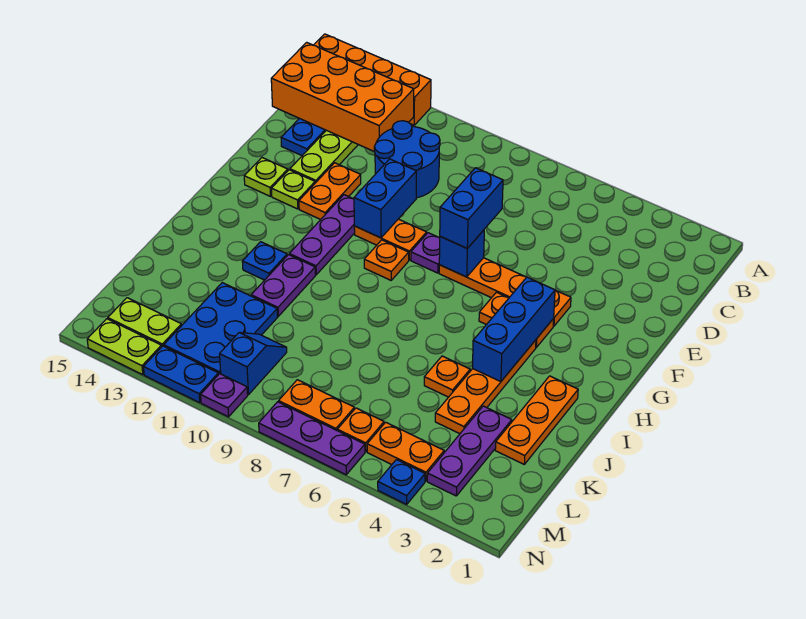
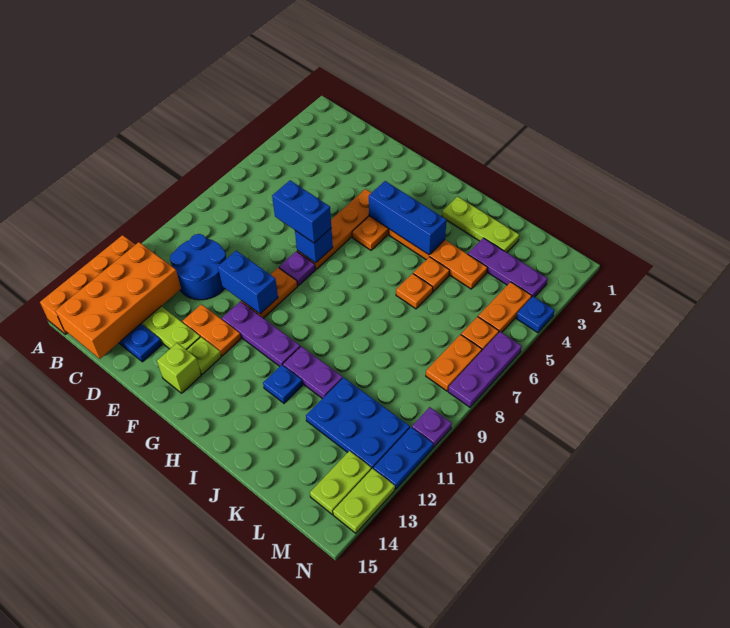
lime plate F14 level 1 -> lime brick F14 level 1
orange plate G9 level 1 -> orange plate J6 level 1
orange plate I2:K2 level 1 -> lime plate I2:K2 level 1
blue slope L10:M10 level 1 top M -> none

